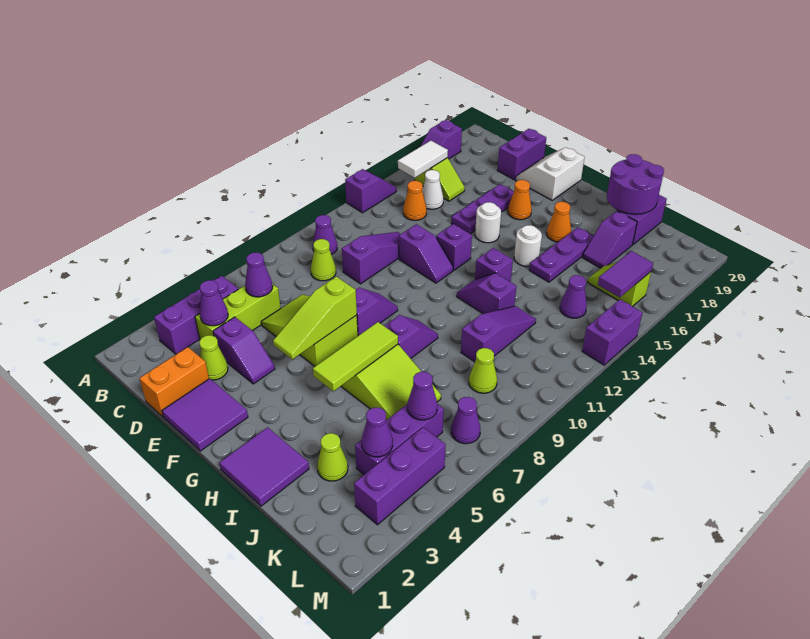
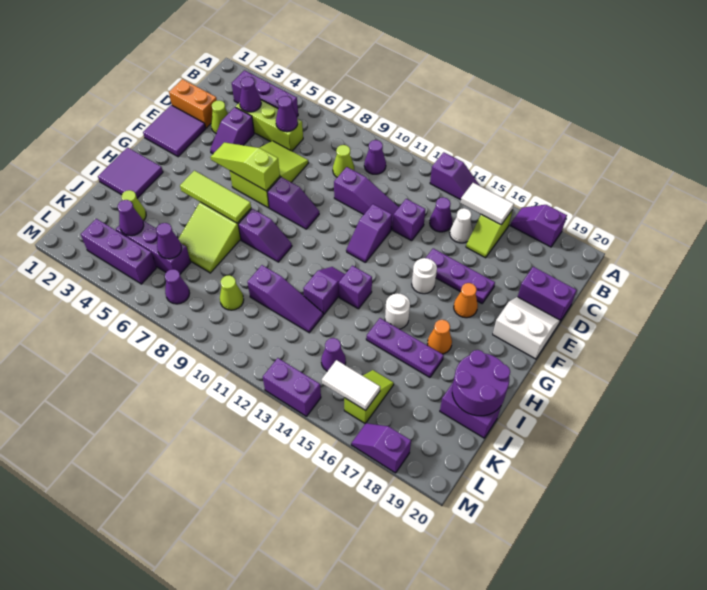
orange cone C14 level 1 -> purple cone C14 level 1
purple brick F13 level 1 -> purple brick D13 level 1
purple slope J17:J18 level 1 top 18 -> purple slope M17:M18 level 1 top 18
purple tile L15:L16 level 2 -> white tile L15:L16 level 2

